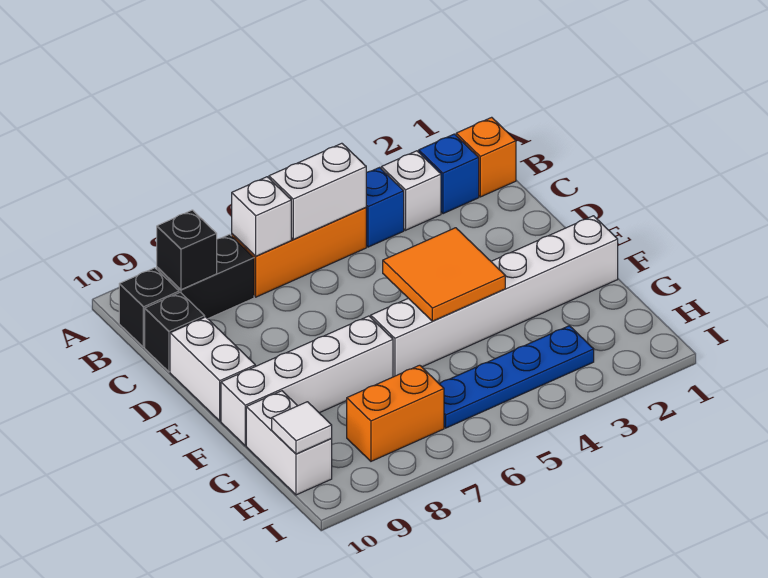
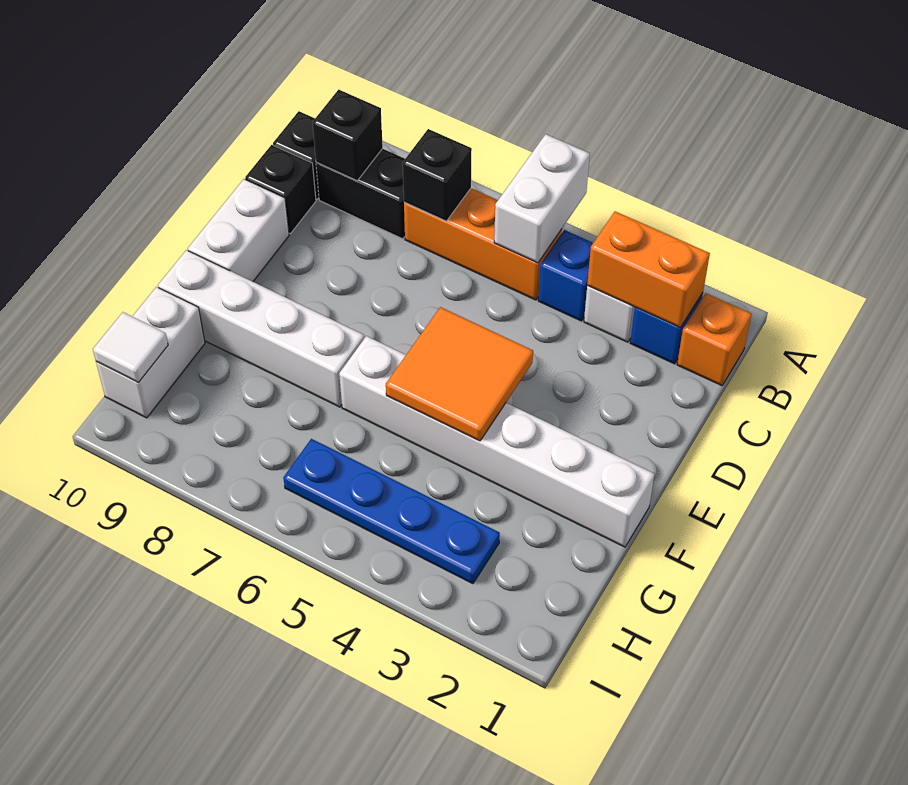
white brick B5:B6 level 2 -> white brick A5:B5 level 2
white brick B7 level 2 -> black brick B7 level 2
orange brick H7:H8 level 1 -> orange brick B2:B3 level 2

